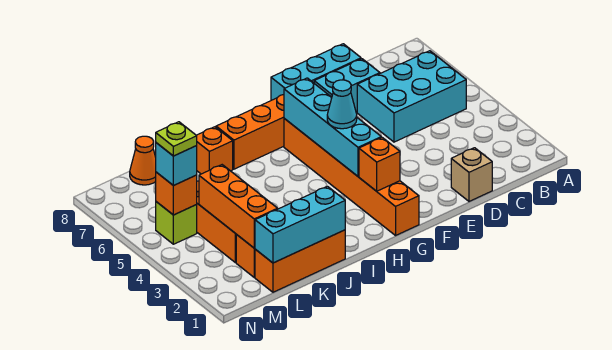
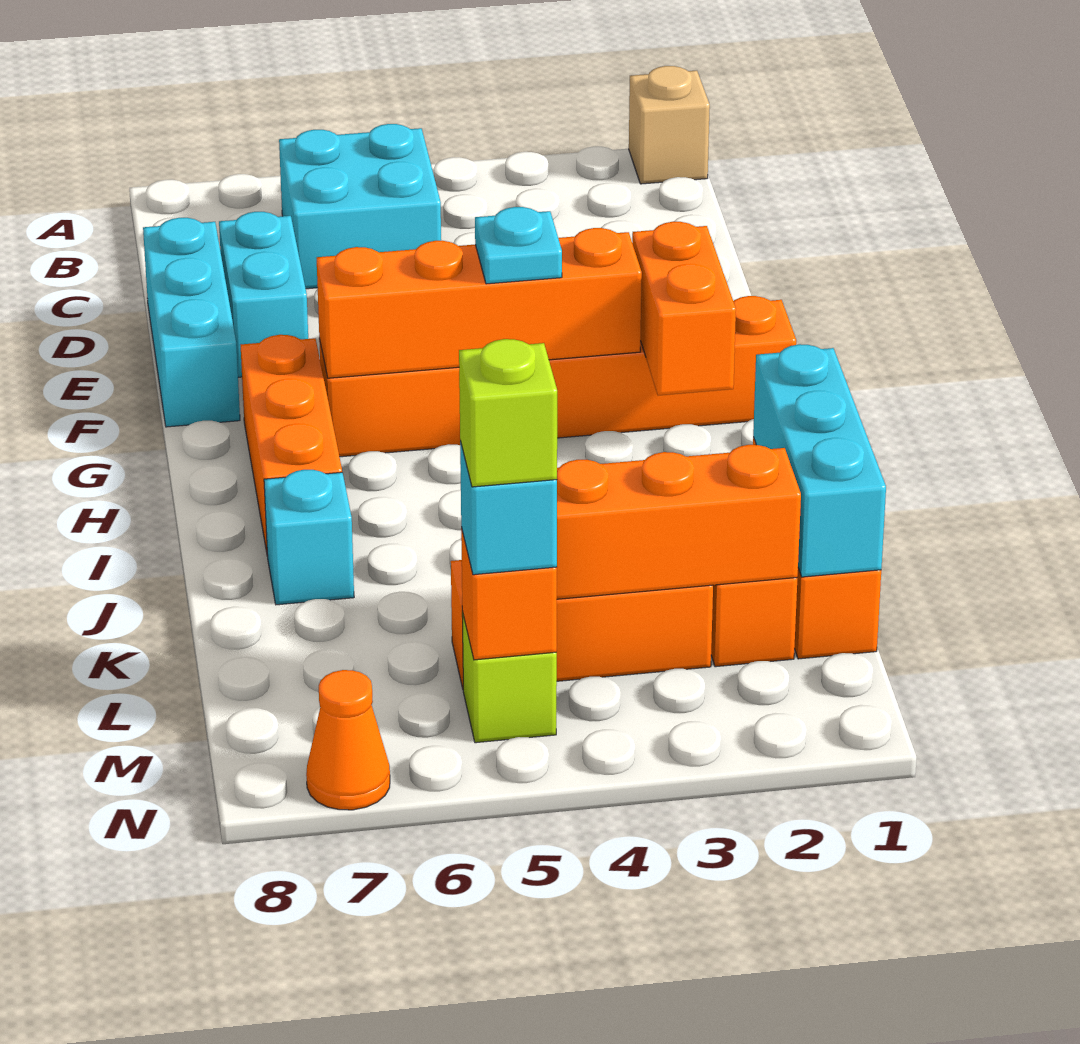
cyan brick B5:D6 level 1 -> cyan brick B5:C6 level 1
tan brick D1 level 1 -> tan brick A1 level 1
orange brick G2 level 2 -> orange brick G2:H2 level 2
cyan brick G3:G6 level 2 -> orange brick G3:G6 level 2
cyan cone G4 level 3 -> cyan plate G4 level 3
orange brick J7 level 1 -> cyan brick J7 level 1
orange cone L8 level 1 -> orange cone N7 level 1
lime plate M5 level 4 -> lime brick M5 level 4

